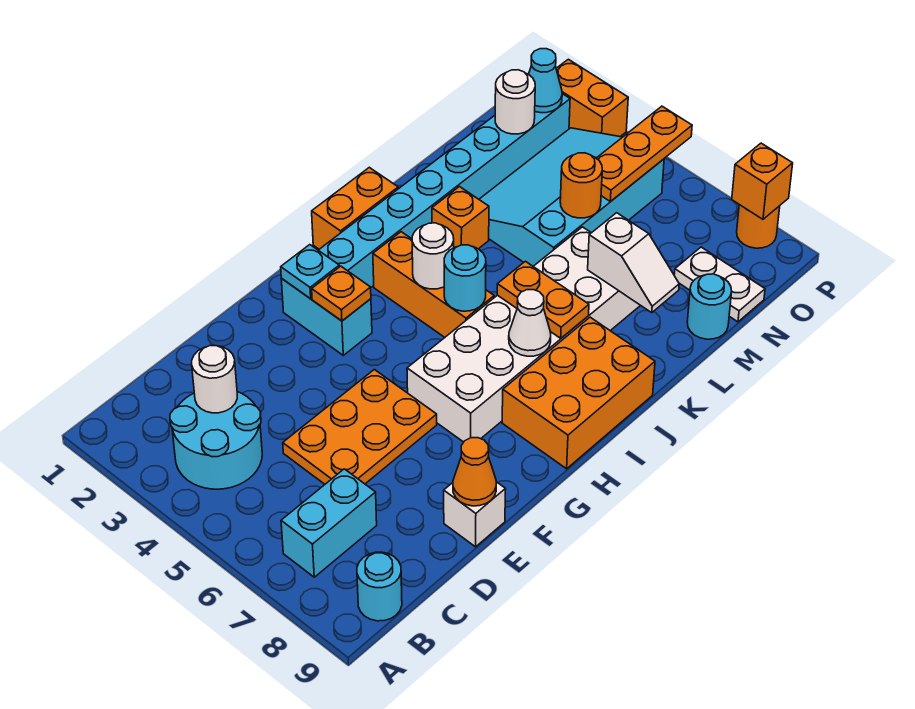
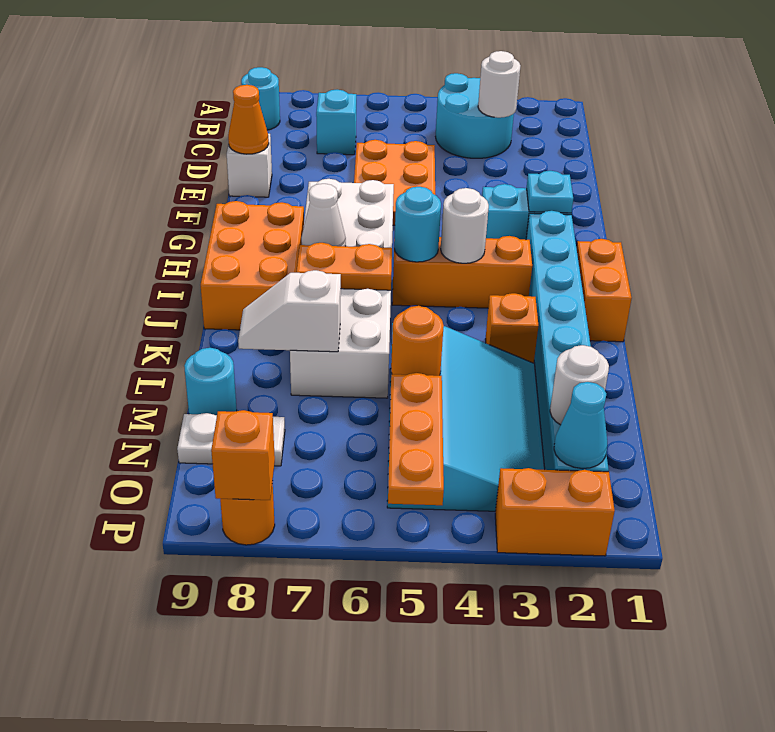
cyan brick B7:C7 level 1 -> cyan brick C7 level 1
orange plate G3 level 2 -> none

